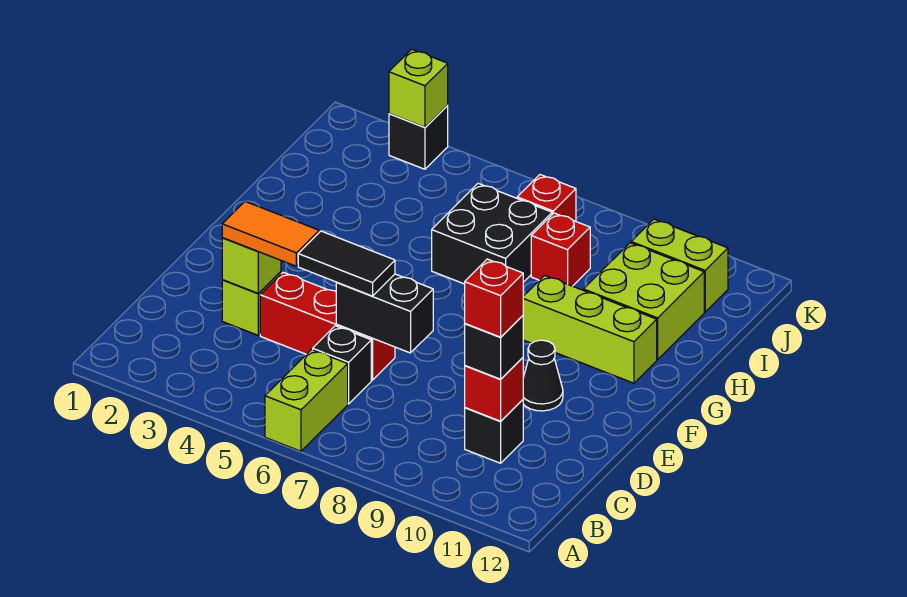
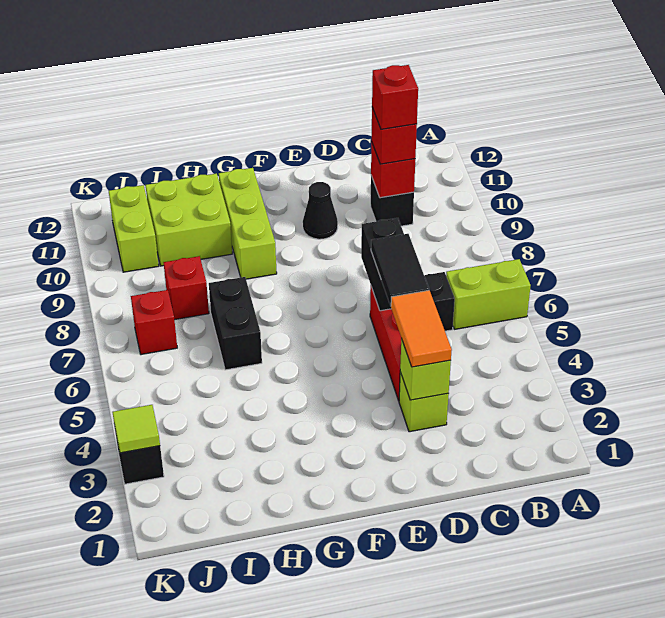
black brick C10 level 3 -> red brick C10 level 3
black brick H6:I7 level 1 -> black brick H6:H7 level 1
lime brick K3 level 2 -> lime tile K3 level 2

